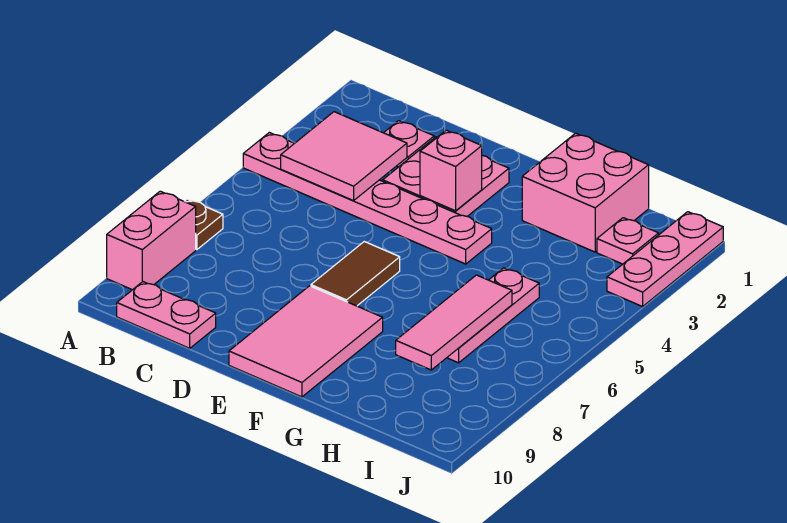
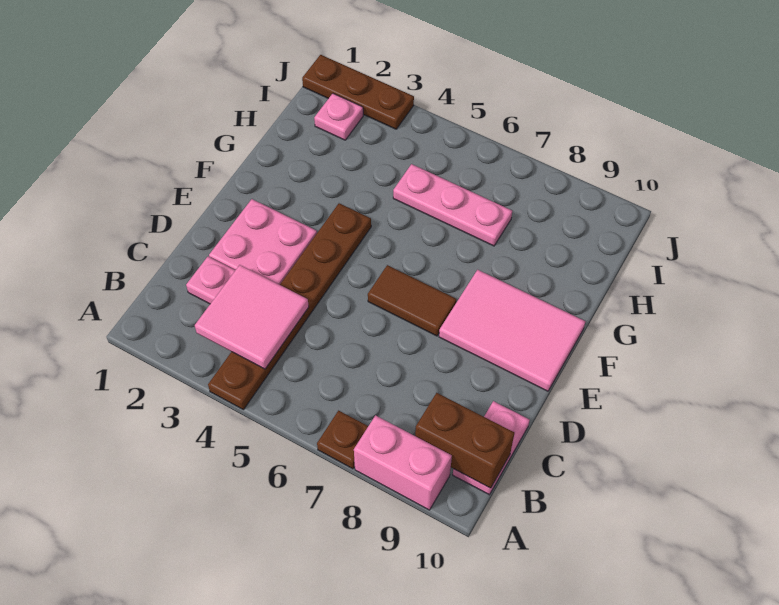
pink plate A4:F4 level 1 -> brown plate A4:F4 level 1
none -> brown brick B9:B10 level 2
pink brick E3 level 2 -> none
pink brick G1:H2 level 1 -> none
pink tile H6:H8 level 2 -> none
pink plate J1:J3 level 1 -> brown plate J1:J3 level 1

